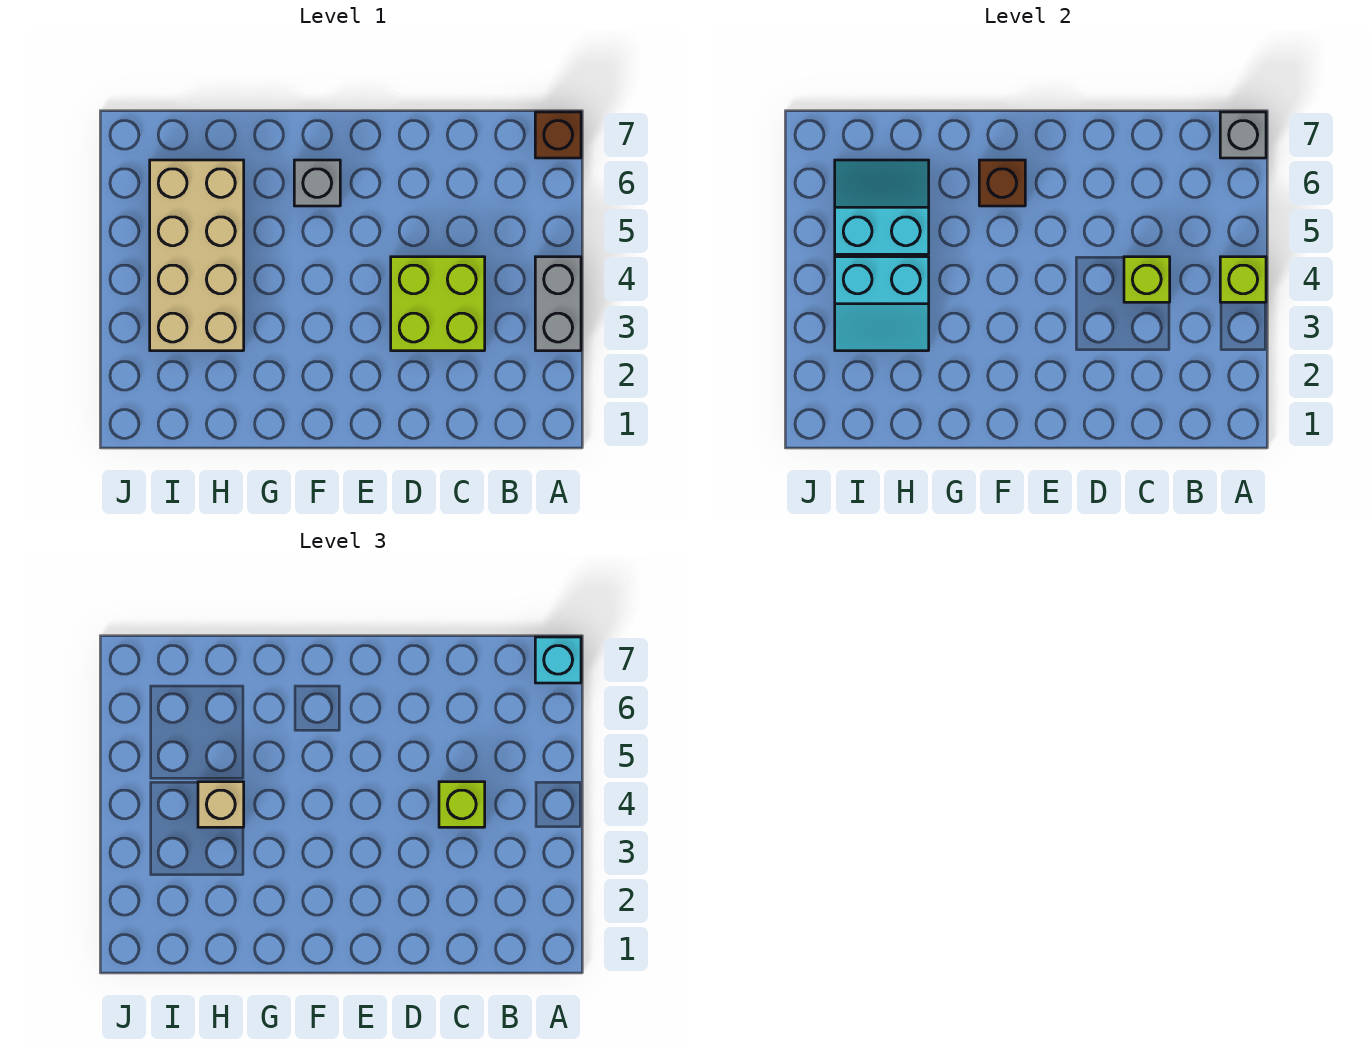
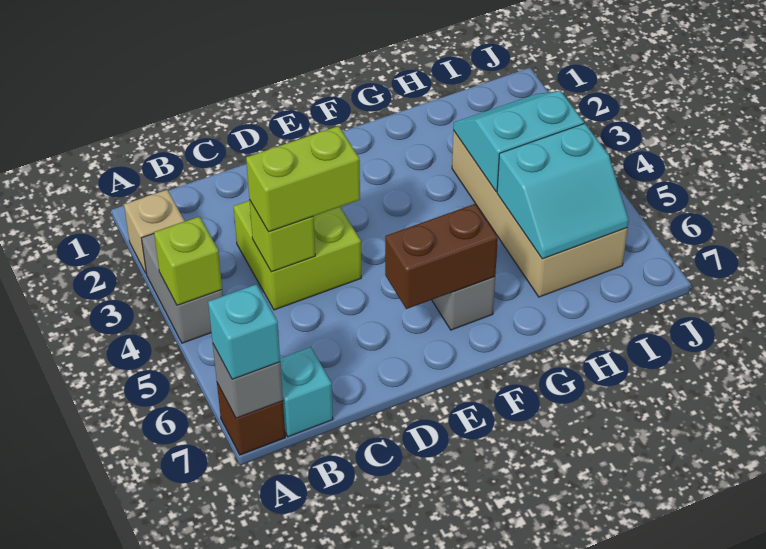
none -> cyan brick B7 level 1
lime brick C4 level 3 -> lime brick C4:D4 level 3
brown brick F6 level 2 -> brown brick E6:F6 level 2
tan brick H4 level 3 -> tan brick A2 level 1

